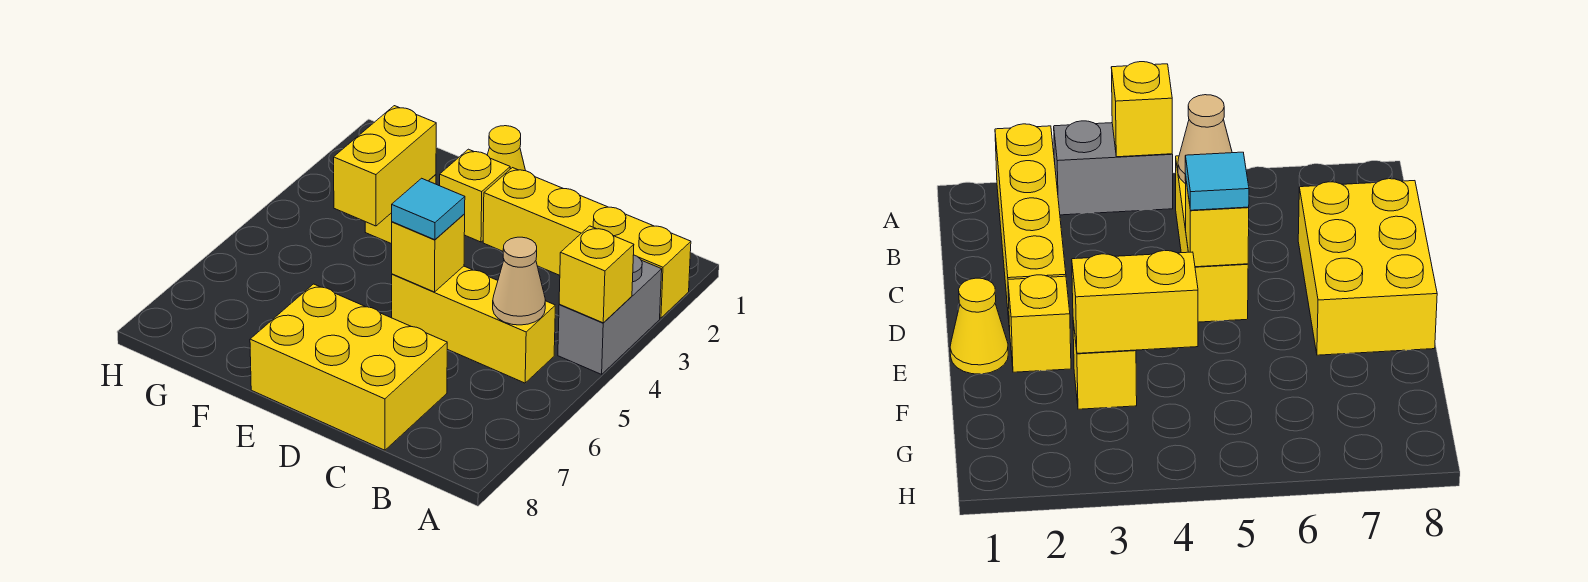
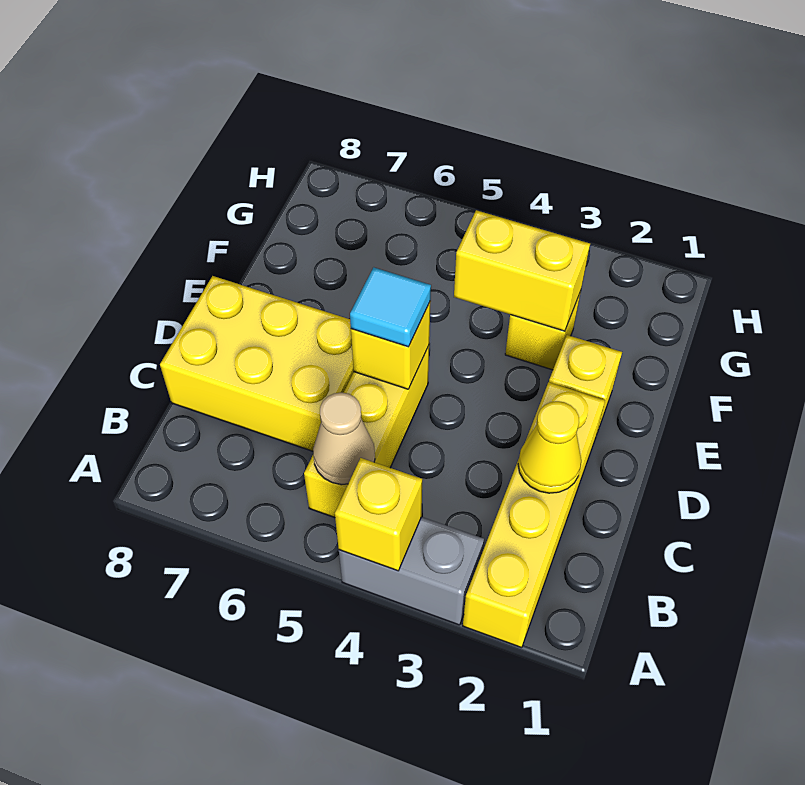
yellow brick C7:E8 level 1 -> yellow brick C6:D8 level 1
yellow cone E1 level 1 -> yellow cone C2 level 2

